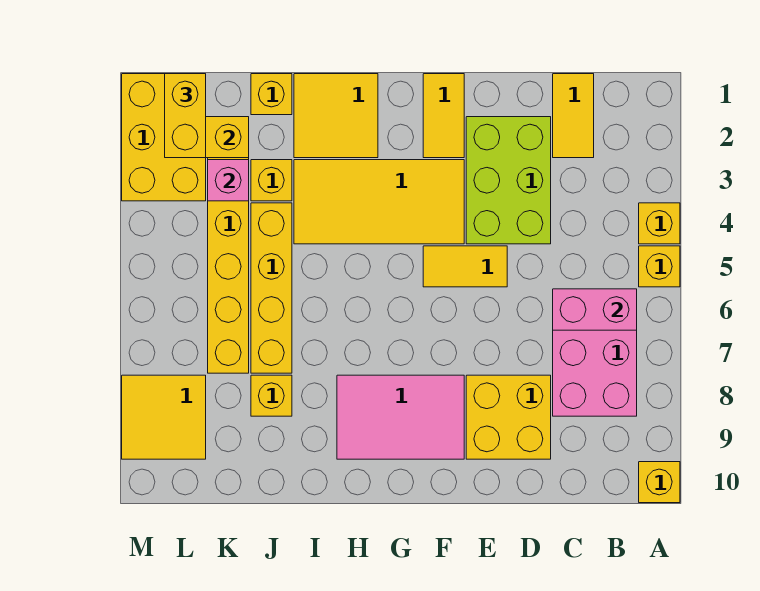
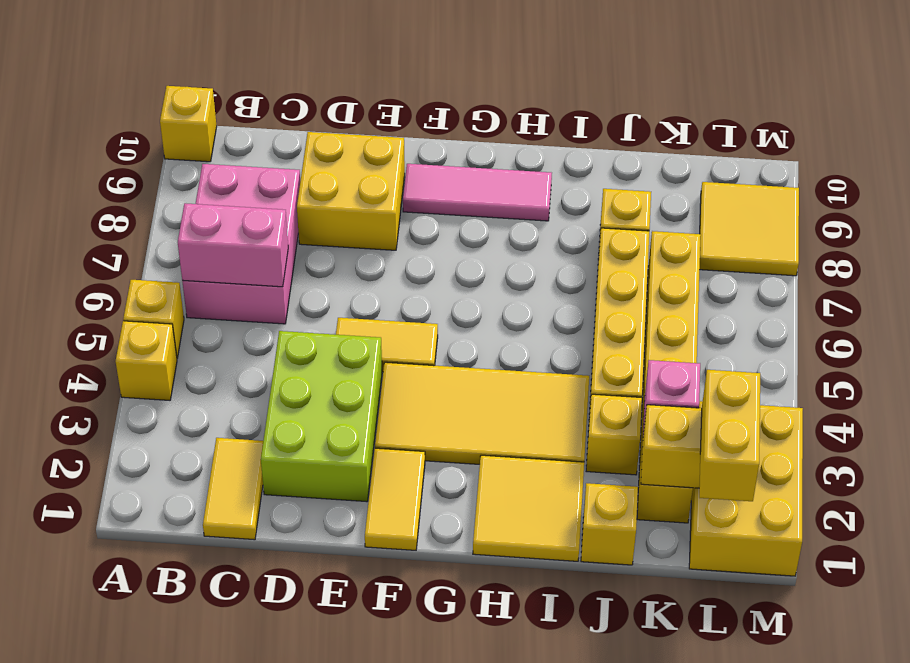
pink tile F8:H9 level 1 -> pink tile F9:H9 level 1

